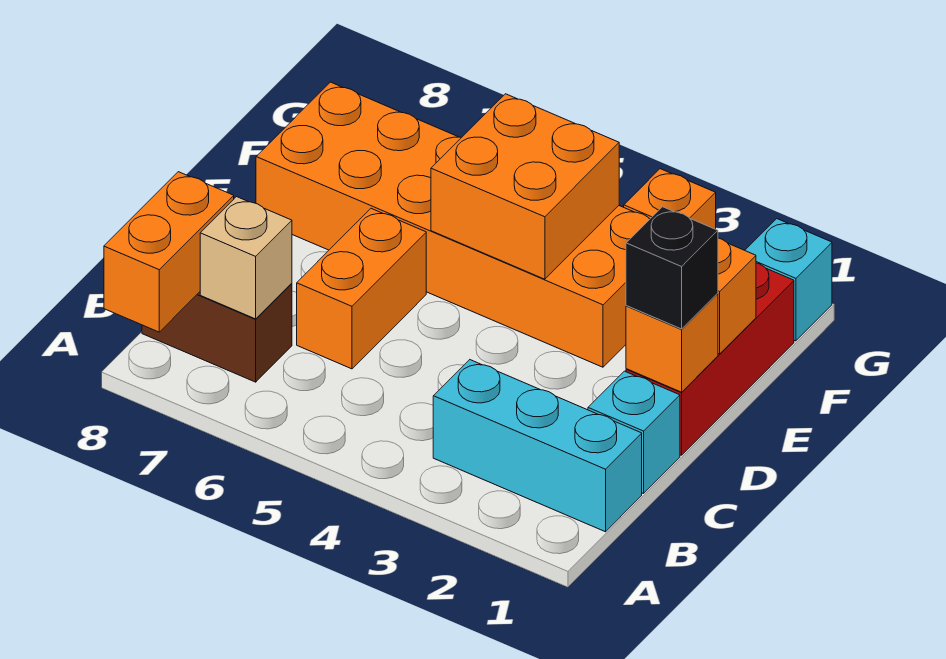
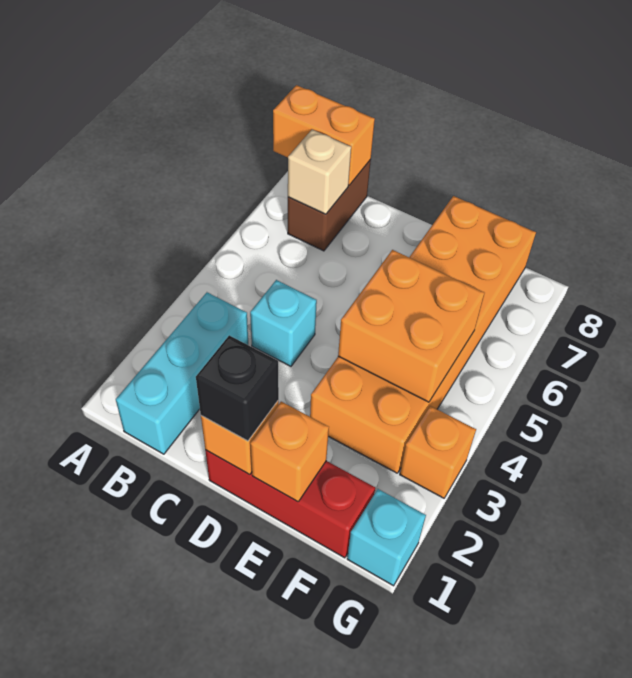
cyan brick C1 level 1 -> cyan brick C4 level 1
orange brick C6:D6 level 1 -> none

